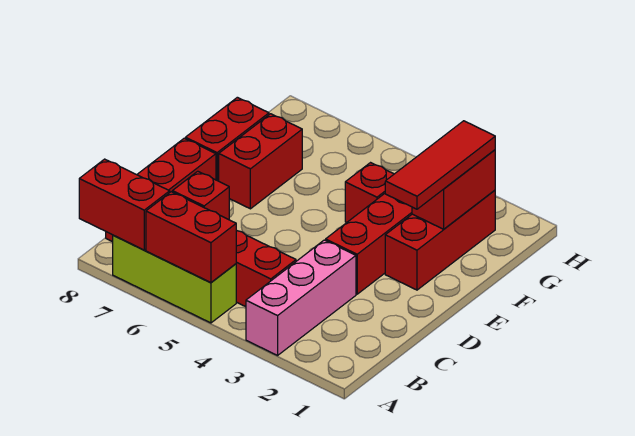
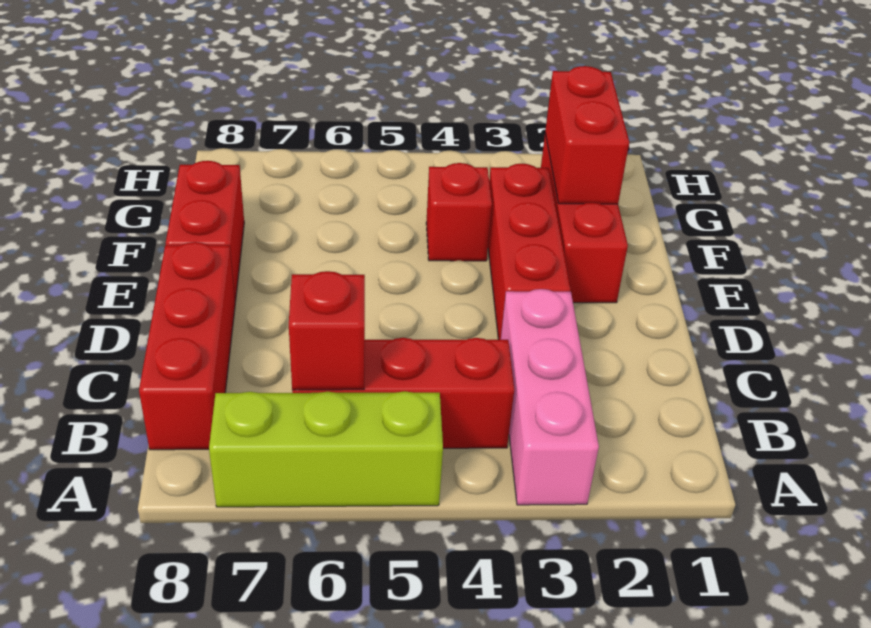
red brick A5:A6 level 2 -> none
red brick A7:A8 level 2 -> none
red tile E2:G2 level 3 -> none
red brick E7:F7 level 1 -> none

